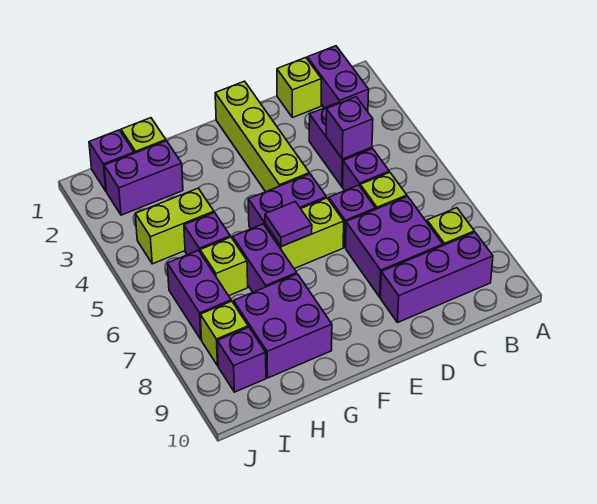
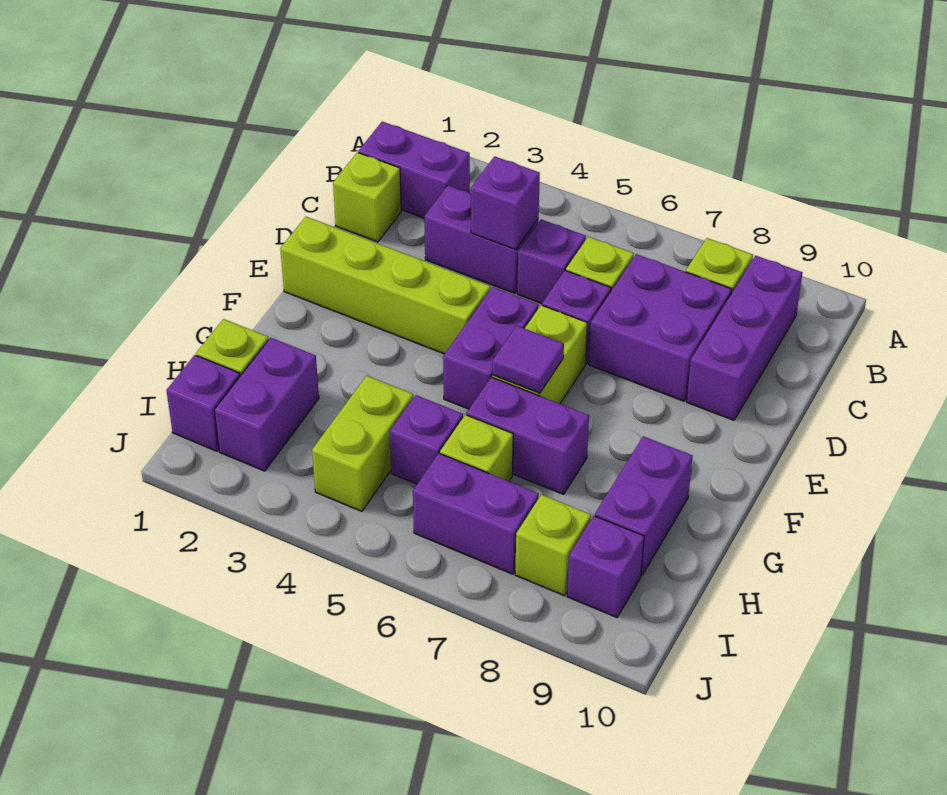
purple brick G8:H9 level 1 -> purple brick G9:H9 level 1

